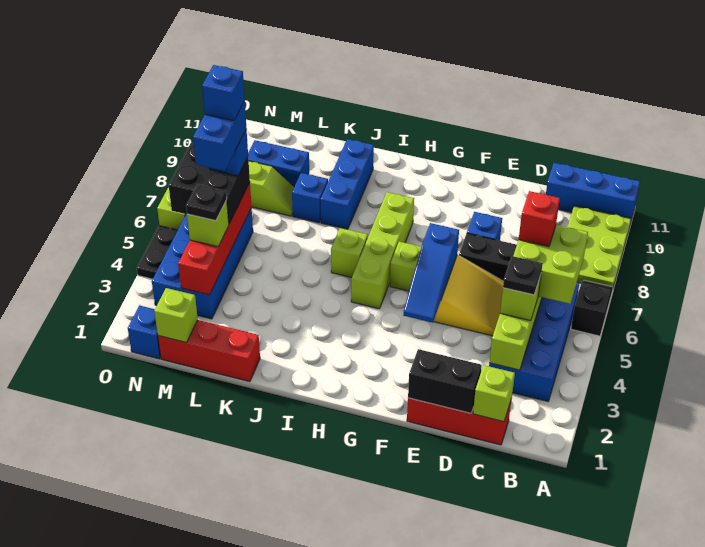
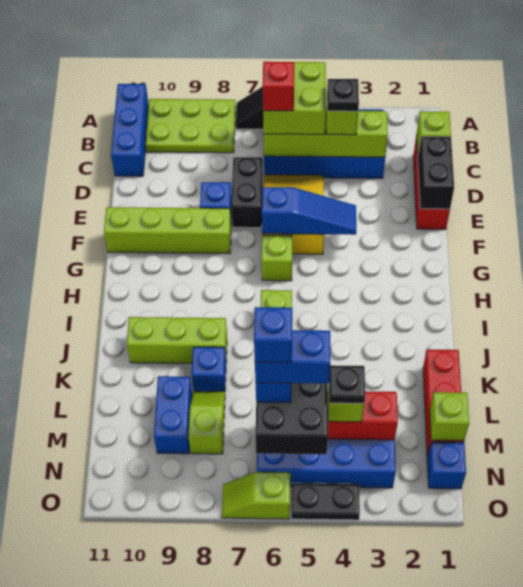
lime brick H5:H8 level 1 -> lime brick F8:F11 level 1
blue brick J8:J10 level 1 -> lime brick J8:J10 level 1

